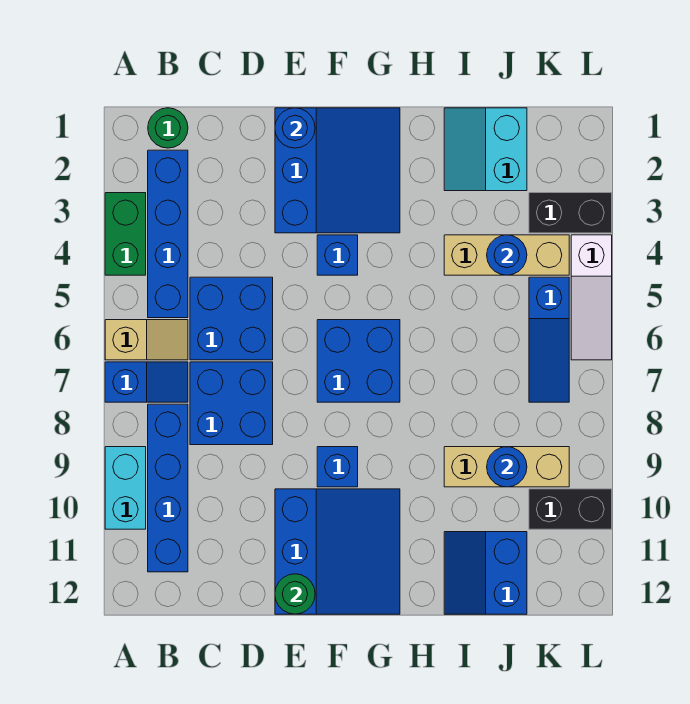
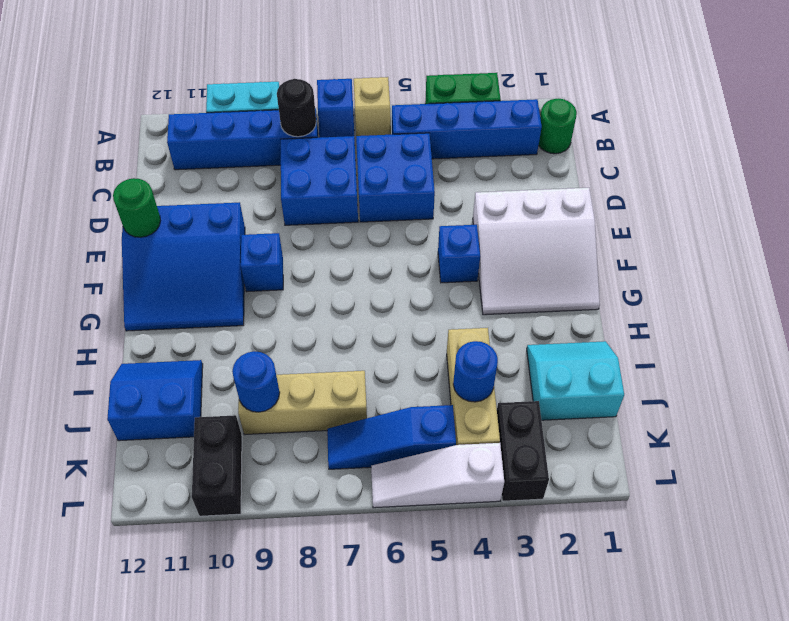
none -> black round brick B8 level 2
blue slope E1:G3 level 1 top E -> white slope E1:G3 level 1 top E
blue round brick E1 level 2 -> none
blue brick F6:G7 level 1 -> none
tan brick I9:K9 level 1 -> tan brick J7:J9 level 1

